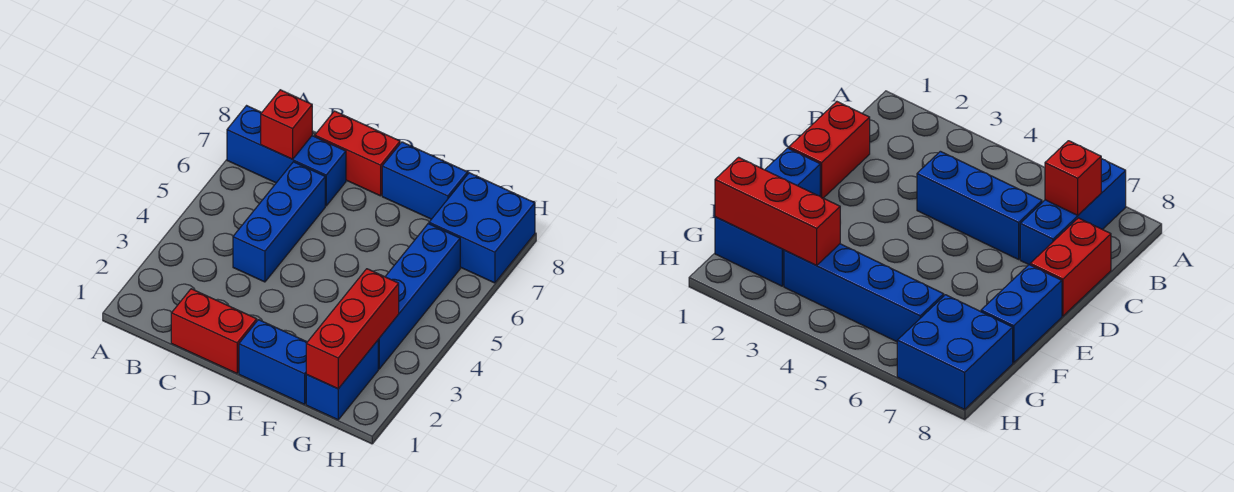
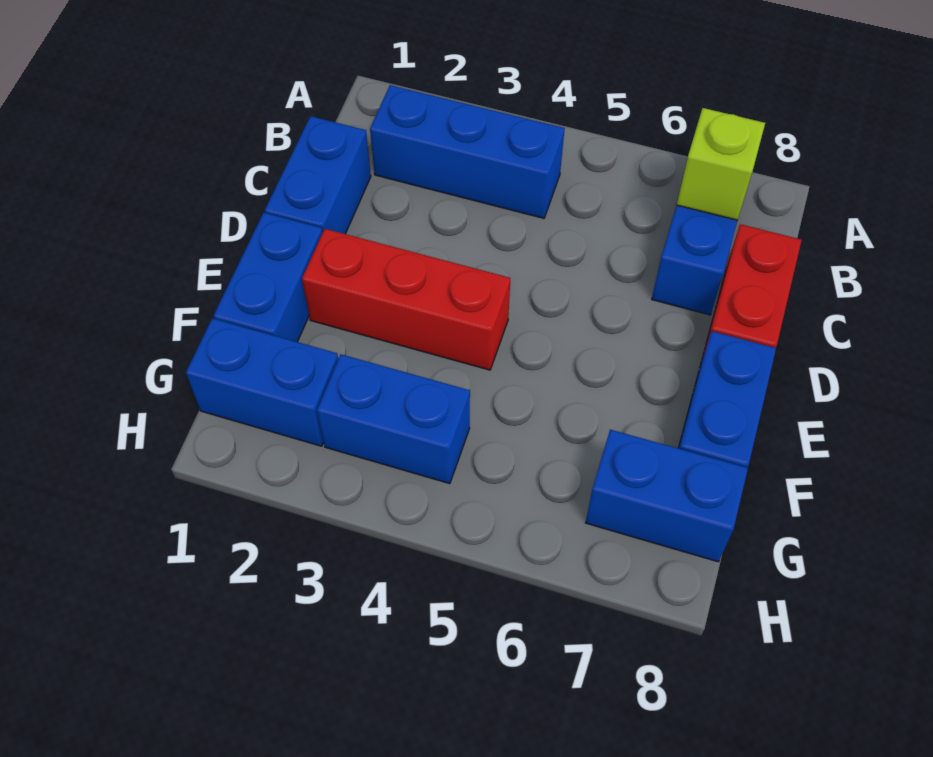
red brick B7 level 2 -> lime brick B7 level 2
red brick C1:D1 level 1 -> blue brick C1:D1 level 1
blue brick C4:C6 level 1 -> blue brick B2:B4 level 1
red brick G1:G3 level 2 -> red brick E2:E4 level 1
blue brick G3:G6 level 1 -> blue brick G3:G4 level 1
blue brick G7:H8 level 1 -> blue brick G7:G8 level 1

